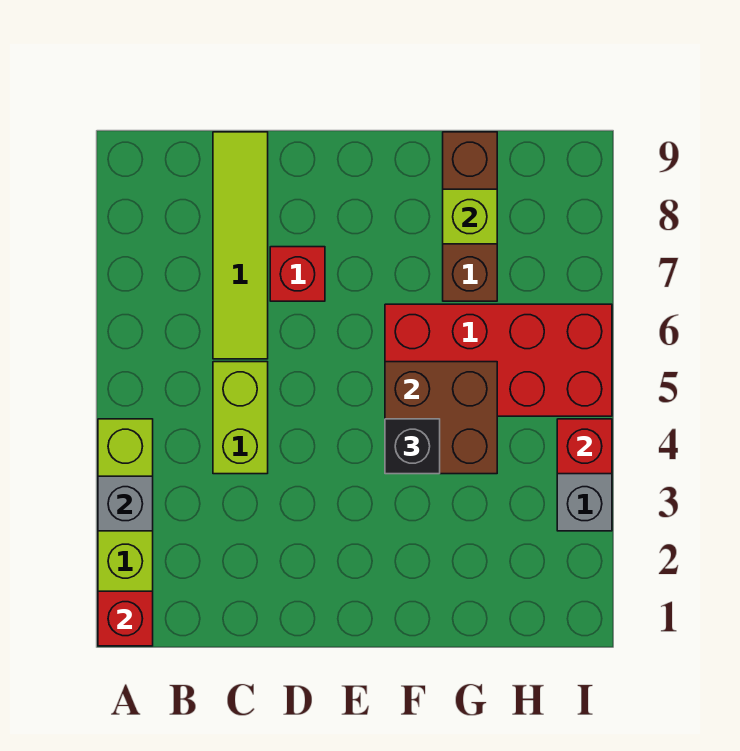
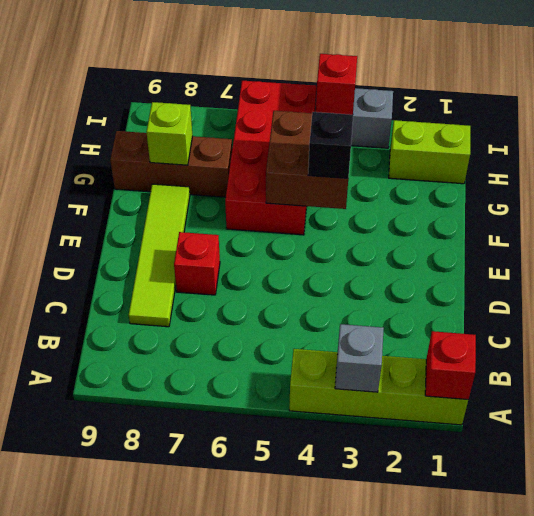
lime brick C4:C5 level 1 -> lime brick H1:H2 level 1
lime tile C6:C9 level 1 -> lime tile C8:F8 level 1

